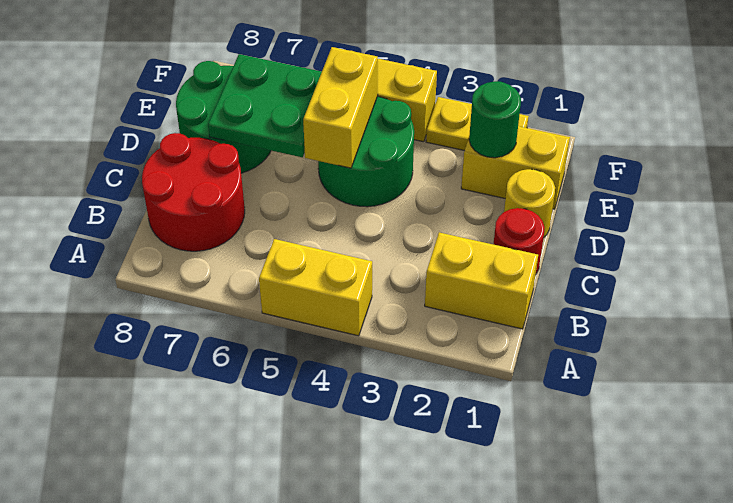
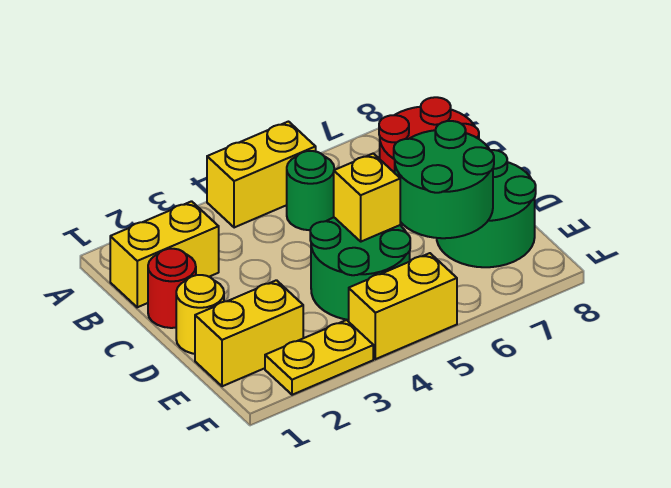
yellow brick D5:E5 level 2 -> yellow brick D5 level 2
green plate D6:E7 level 2 -> green round brick D6:E7 level 2
green round brick E2 level 2 -> green round brick B5 level 1

